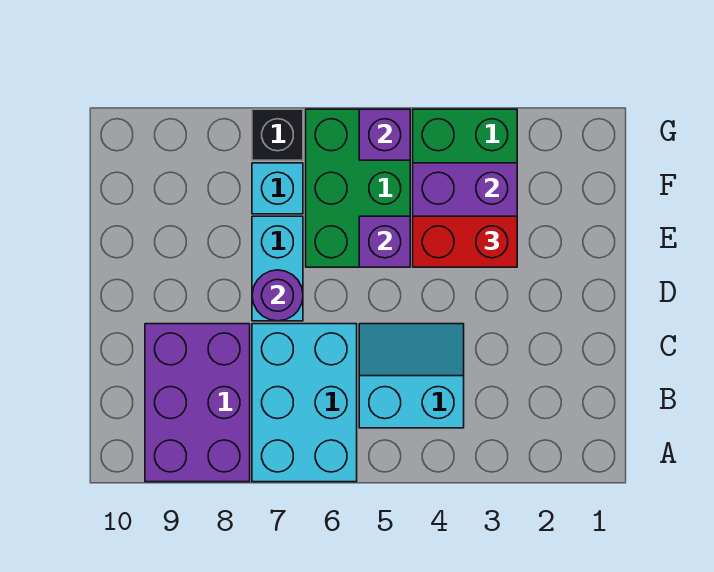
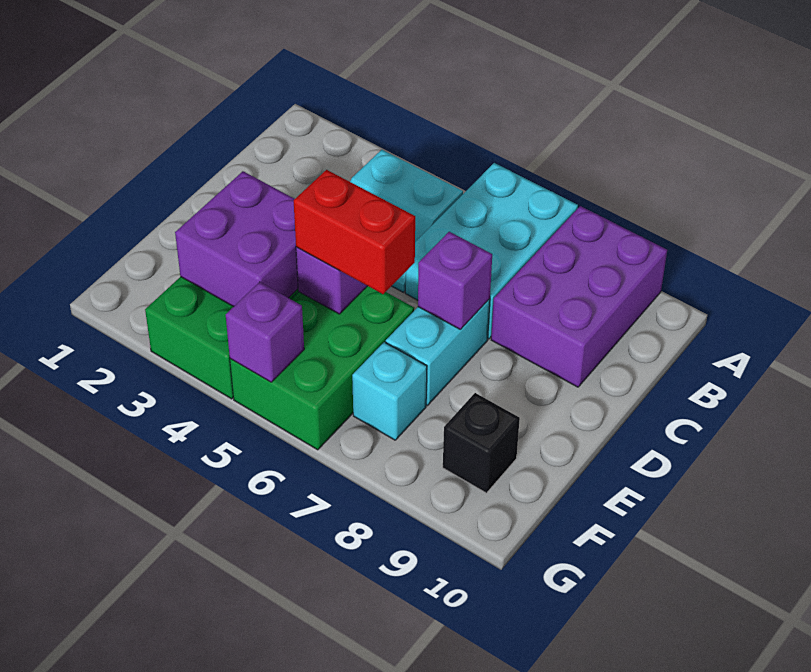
purple round brick D7 level 2 -> purple brick D7 level 2
red brick E3:E4 level 3 -> red brick E5:E6 level 3
black brick G7 level 1 -> black brick F9 level 1

